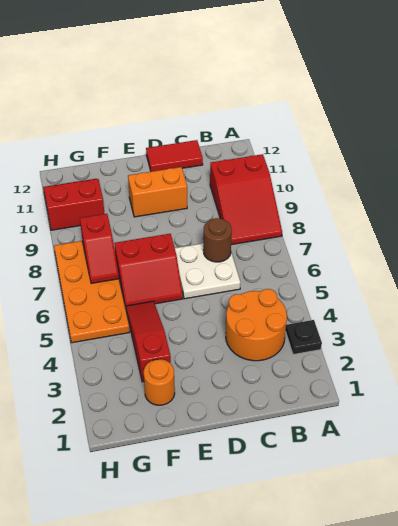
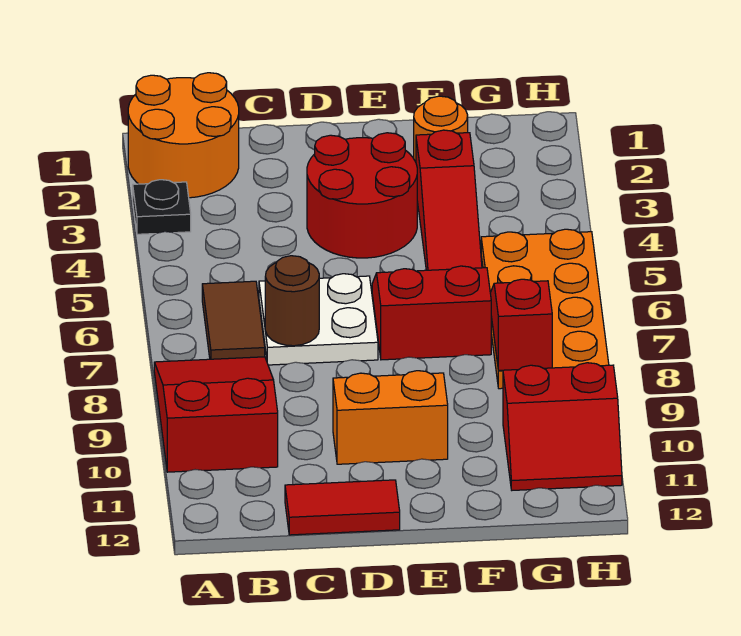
orange round brick B3:C4 level 1 -> orange round brick A1:B2 level 1
none -> brown tile B6:B7 level 1
none -> red round brick D3:E4 level 1

